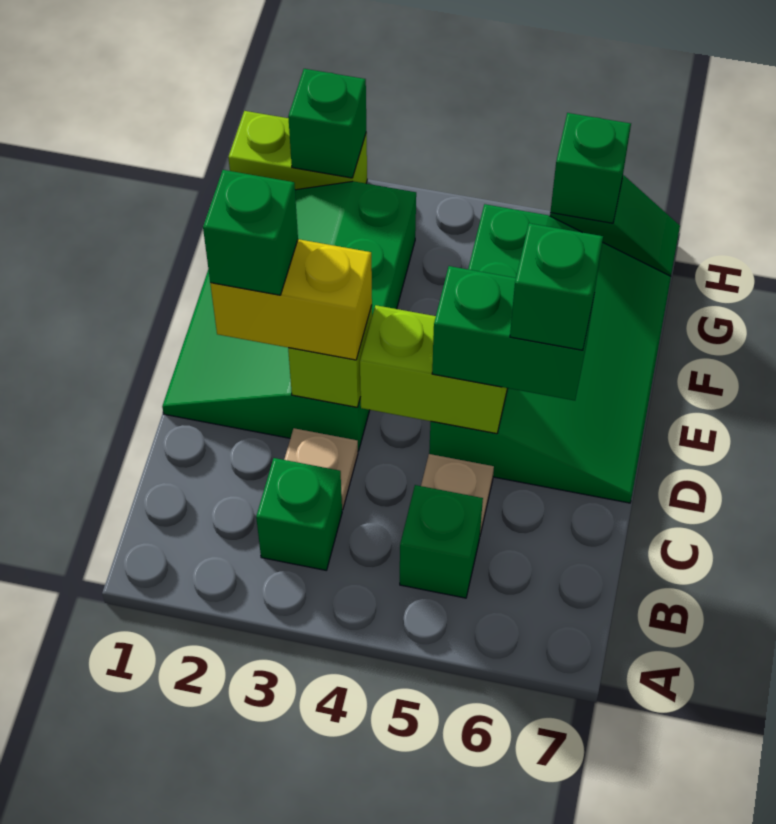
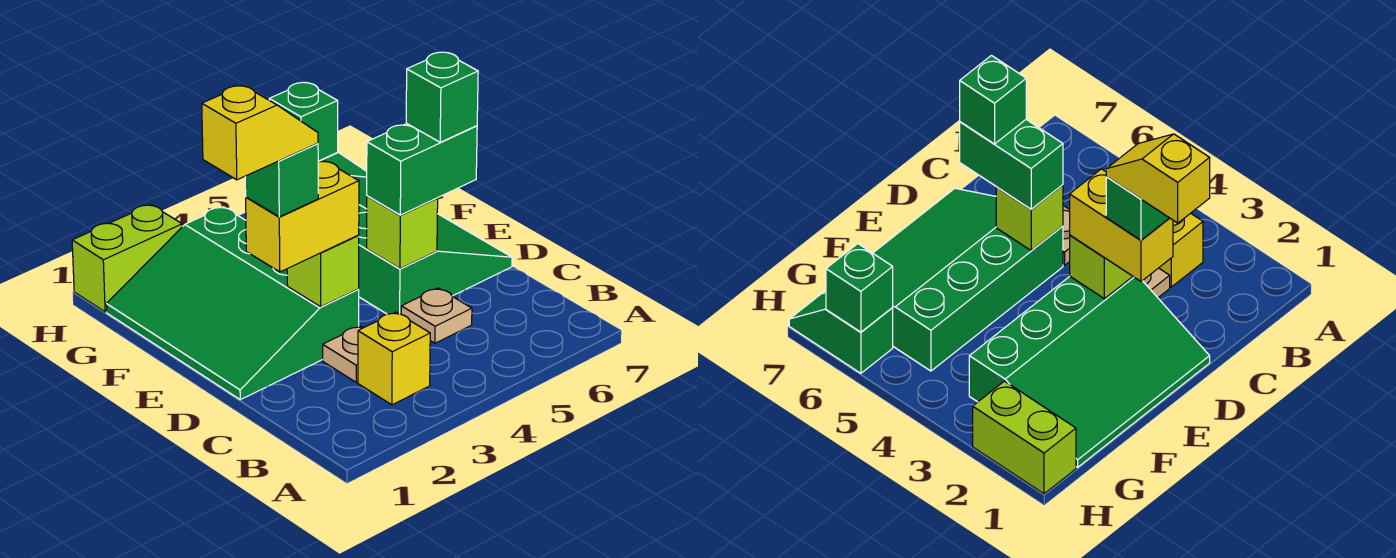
green brick B3 level 1 -> yellow brick B3 level 1
green brick B5 level 1 -> none
none -> yellow slope D1:D2 level 5 top 1
lime brick D4:D5 level 2 -> lime brick D5 level 2
green brick H2 level 2 -> none

